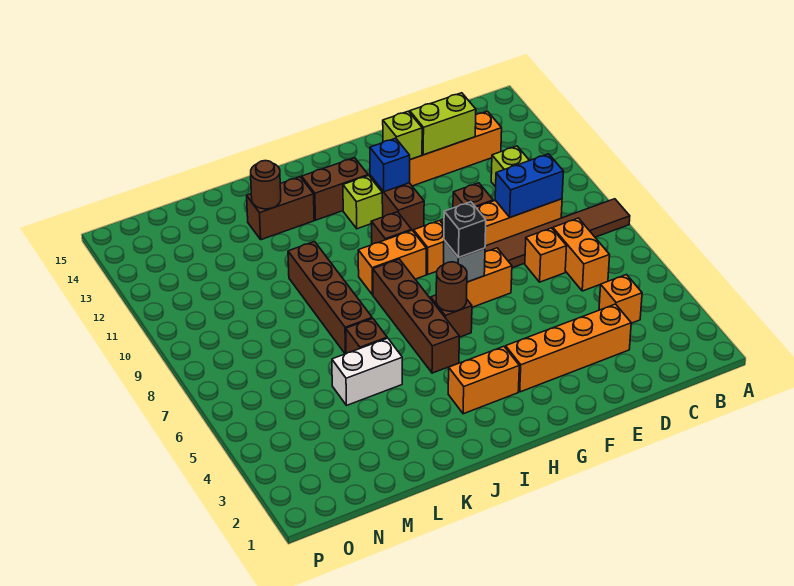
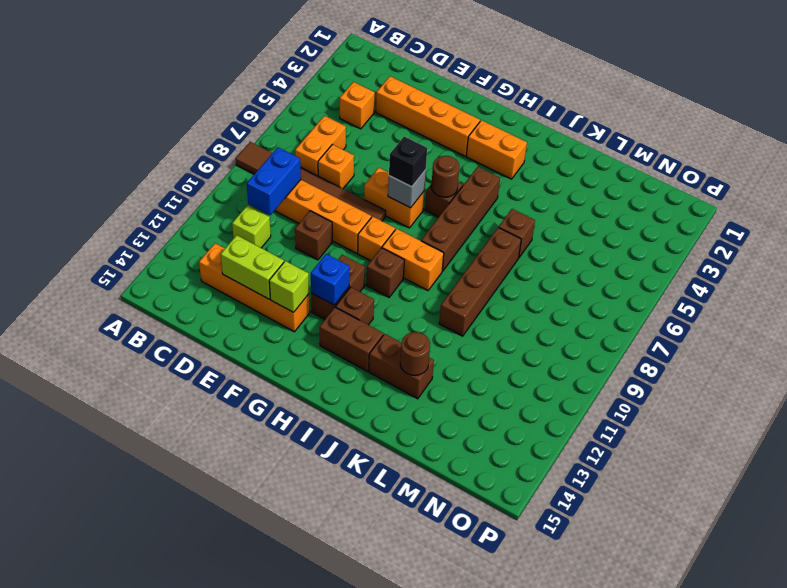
blue brick C9:D9 level 2 -> blue brick C9:C10 level 2
lime brick H12 level 1 -> brown brick H12 level 1
white brick K5:L5 level 1 -> none

